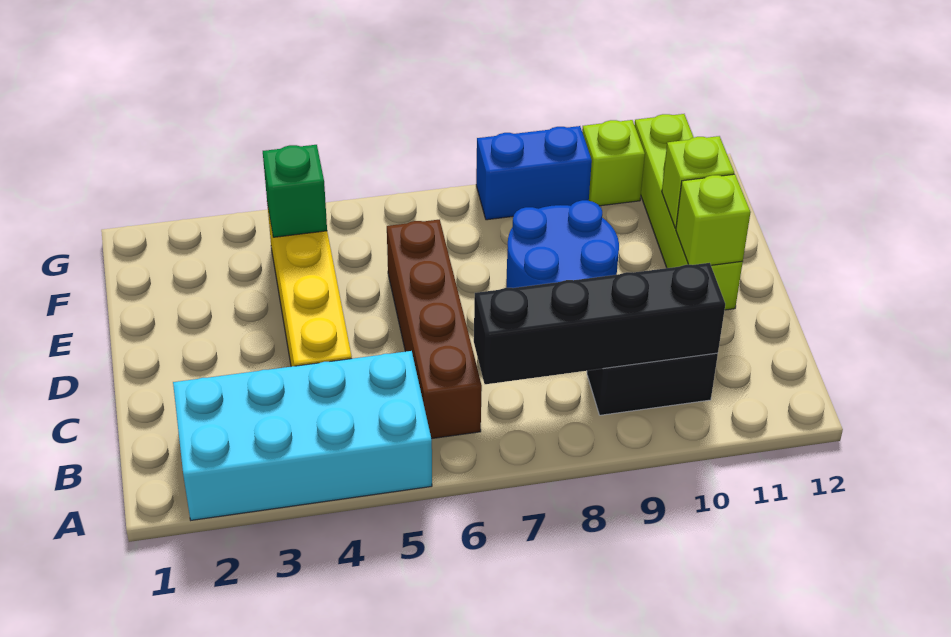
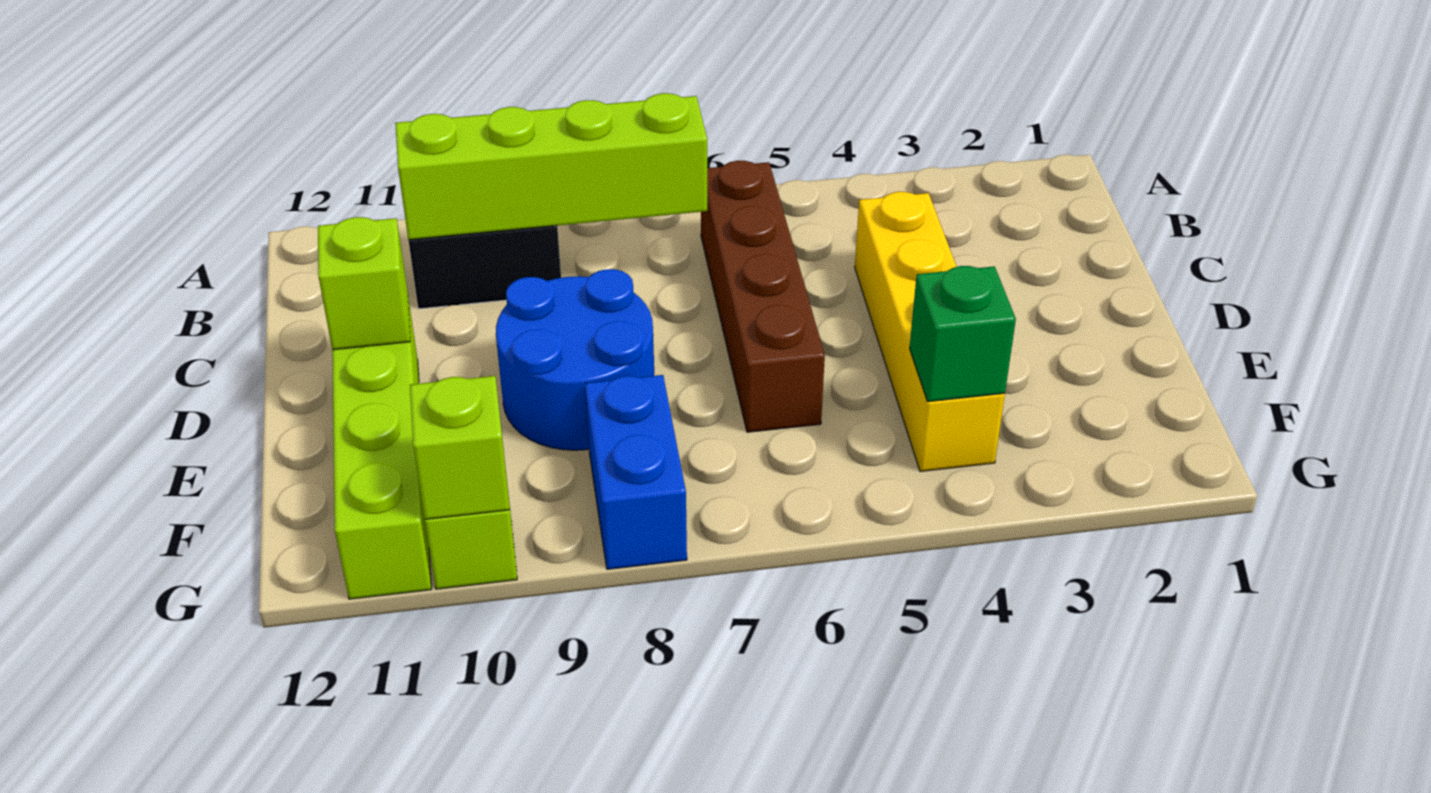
cyan brick A2:B5 level 1 -> none
black brick B7:B10 level 2 -> lime brick B7:B10 level 2
lime brick E11 level 2 -> lime brick G10 level 2
blue brick G8:G9 level 1 -> blue brick F8:G8 level 1

